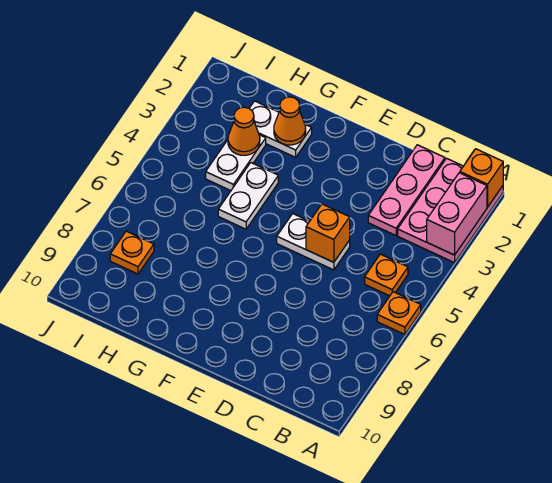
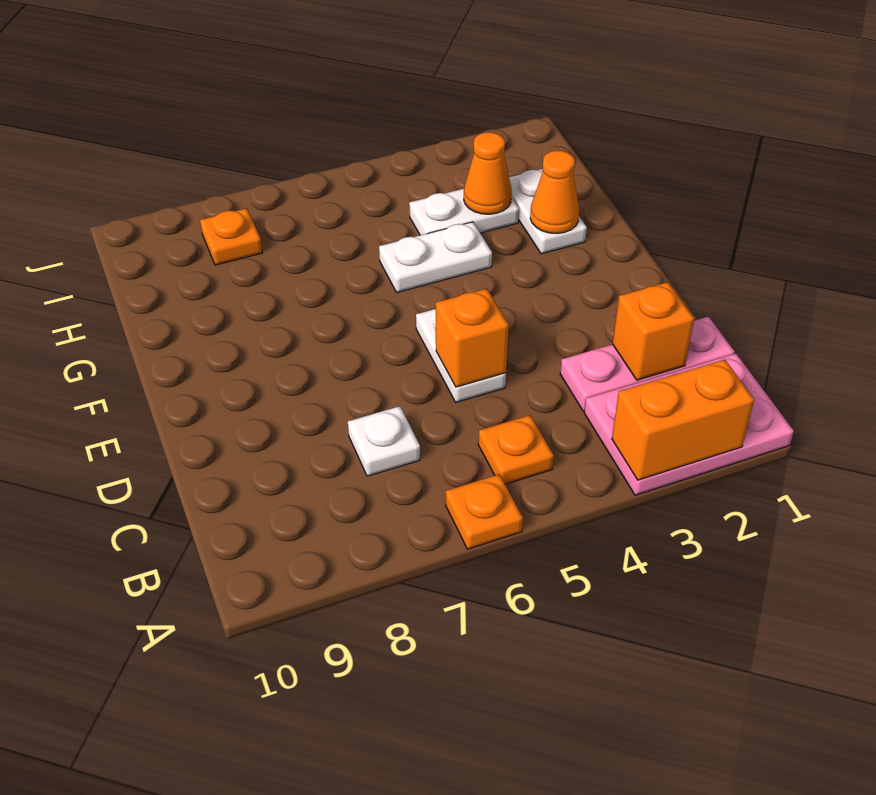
orange brick A1 level 2 -> orange brick C2 level 2
pink brick A2:A3 level 2 -> orange brick A2:A3 level 2
none -> white plate C7 level 1

